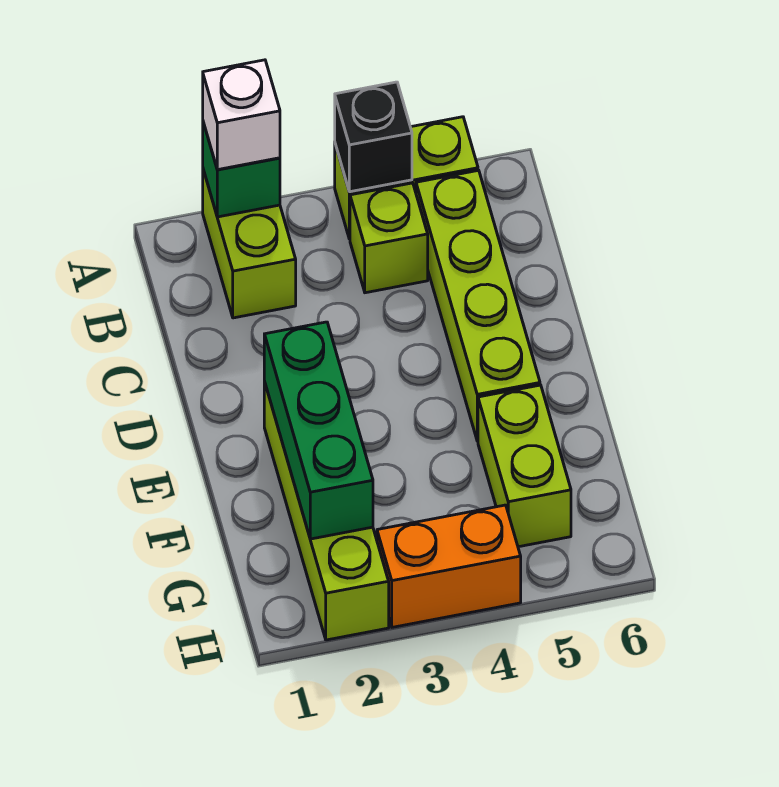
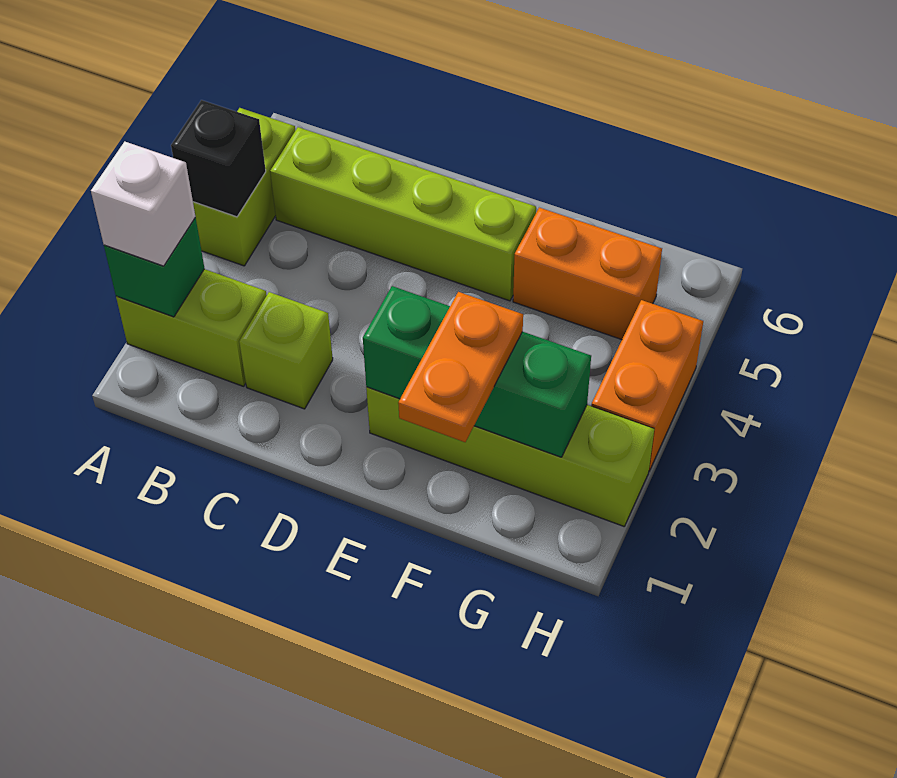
lime brick B4 level 1 -> lime brick C2 level 1
none -> orange plate F1:F2 level 3
lime brick F5:G5 level 1 -> orange brick F5:G5 level 1

